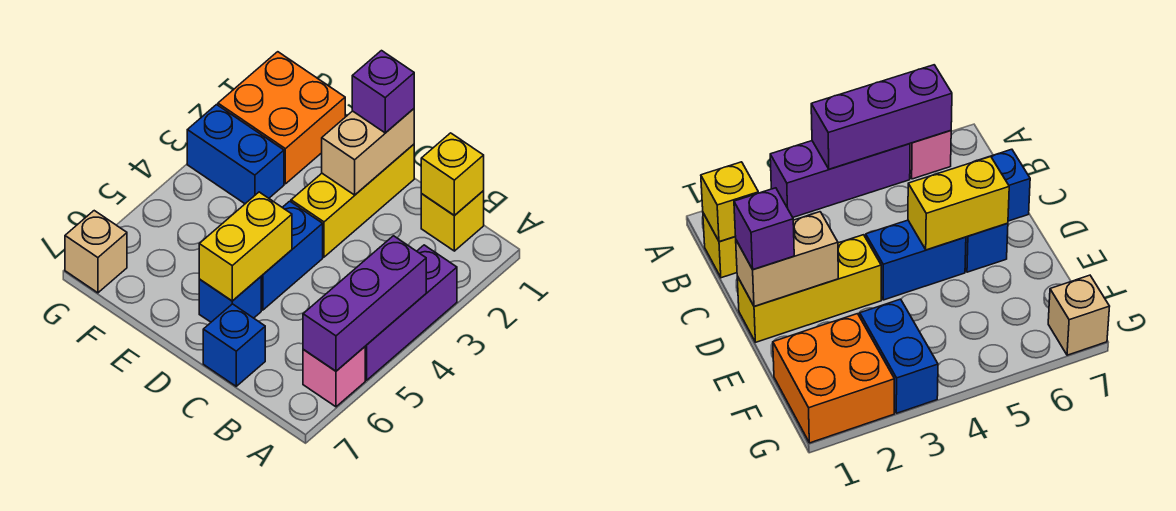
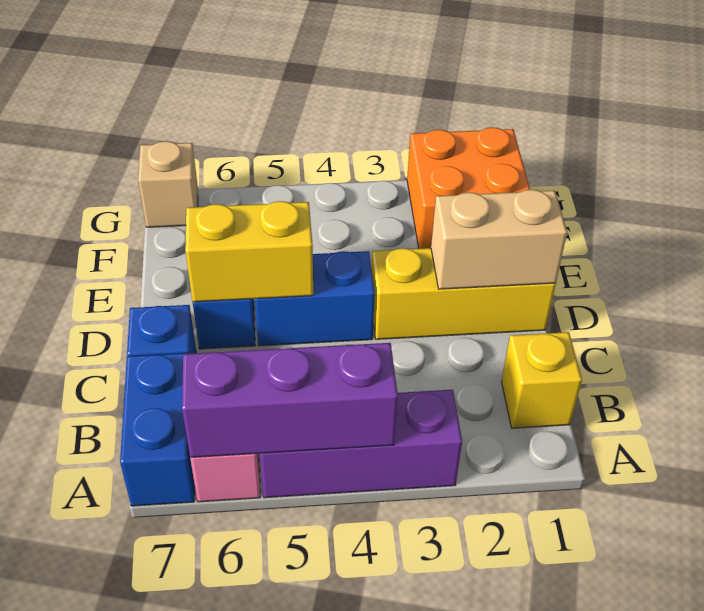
yellow brick B1 level 2 -> none
purple brick D1 level 3 -> none
blue brick F3:G3 level 1 -> blue brick A7:B7 level 1

